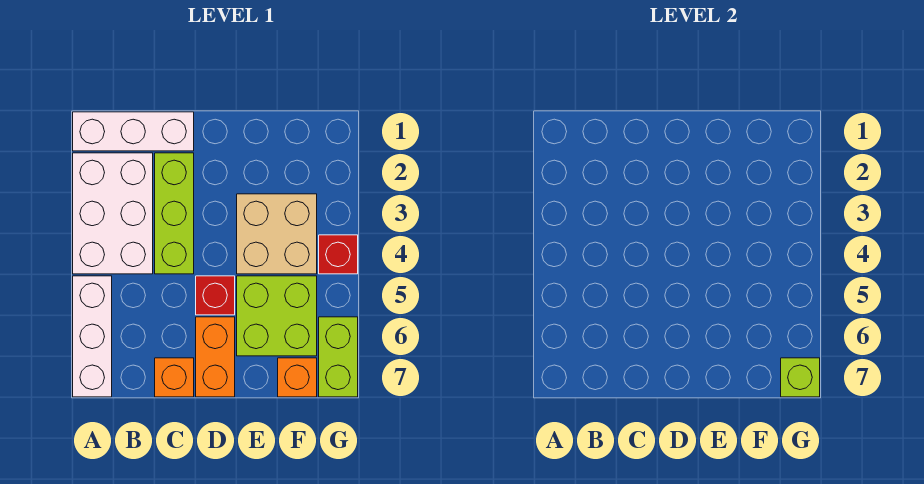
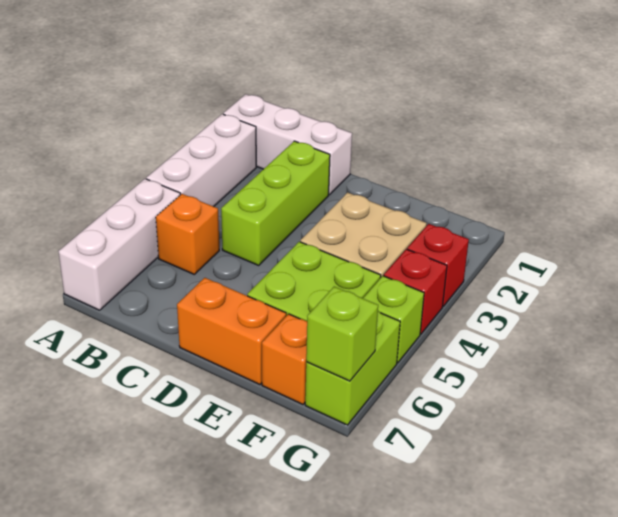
white brick A2:B4 level 1 -> white brick A2:A4 level 1
orange brick C7 level 1 -> orange brick B5 level 1
red brick D5 level 1 -> red brick G3 level 1
orange brick D6:D7 level 1 -> orange brick D7:E7 level 1
none -> lime brick G5 level 1

